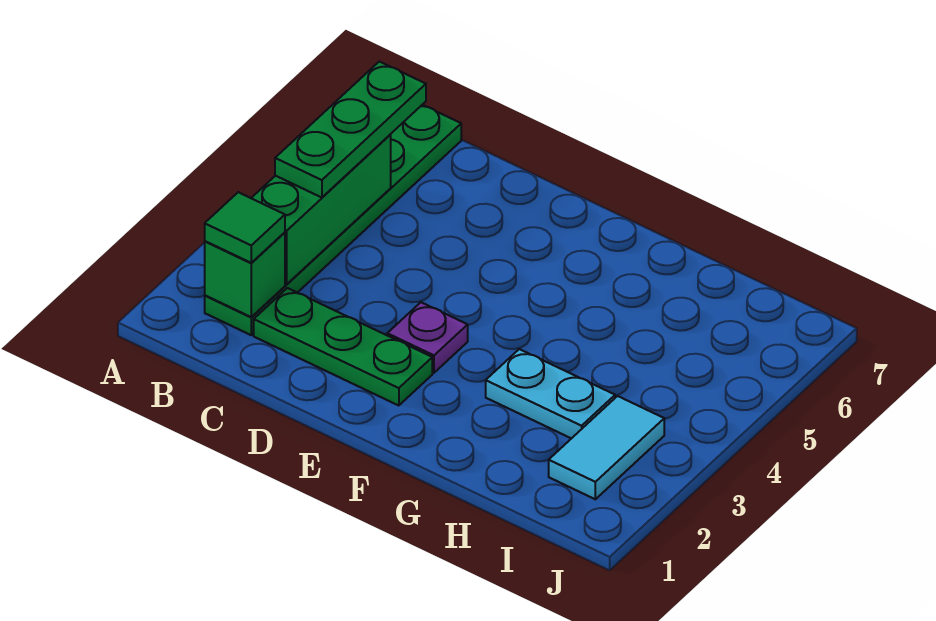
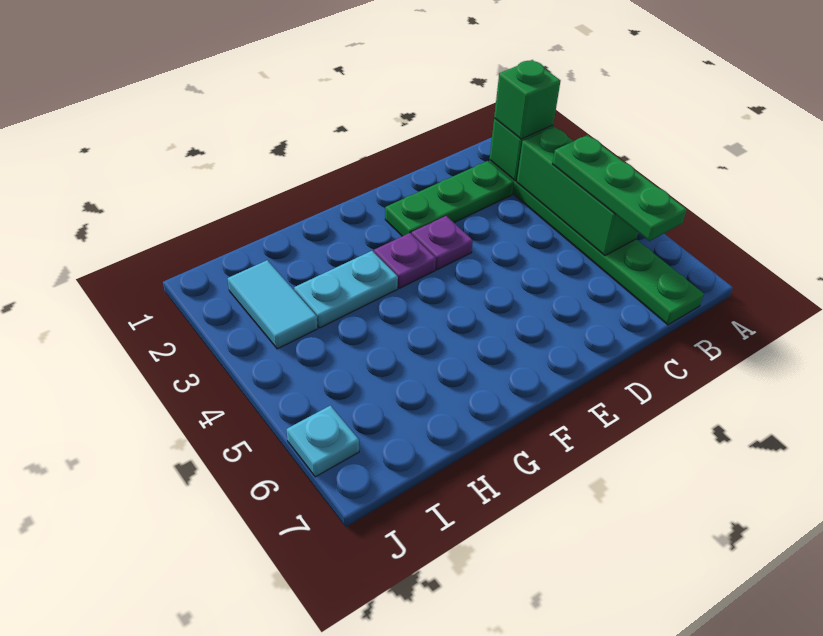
green tile B2 level 3 -> green brick B2 level 3
none -> purple plate F3 level 1
none -> cyan plate J6 level 1

